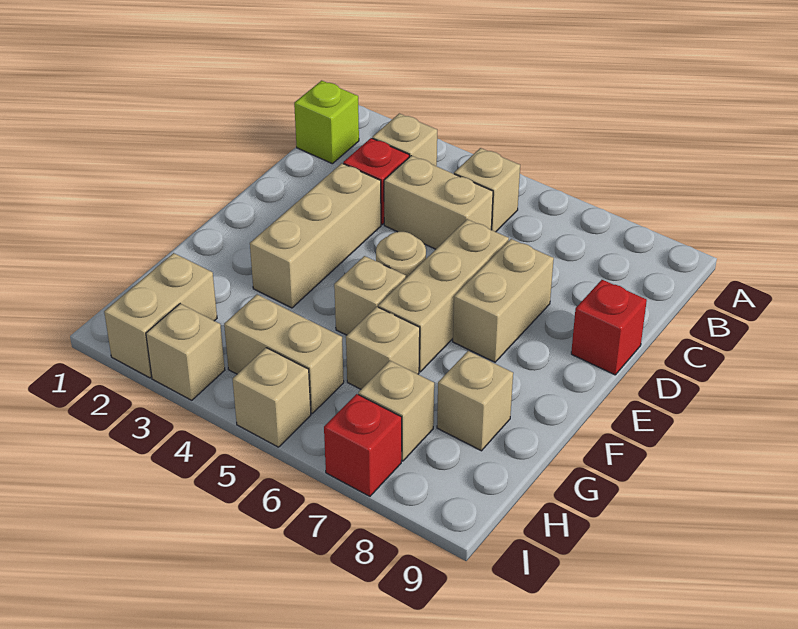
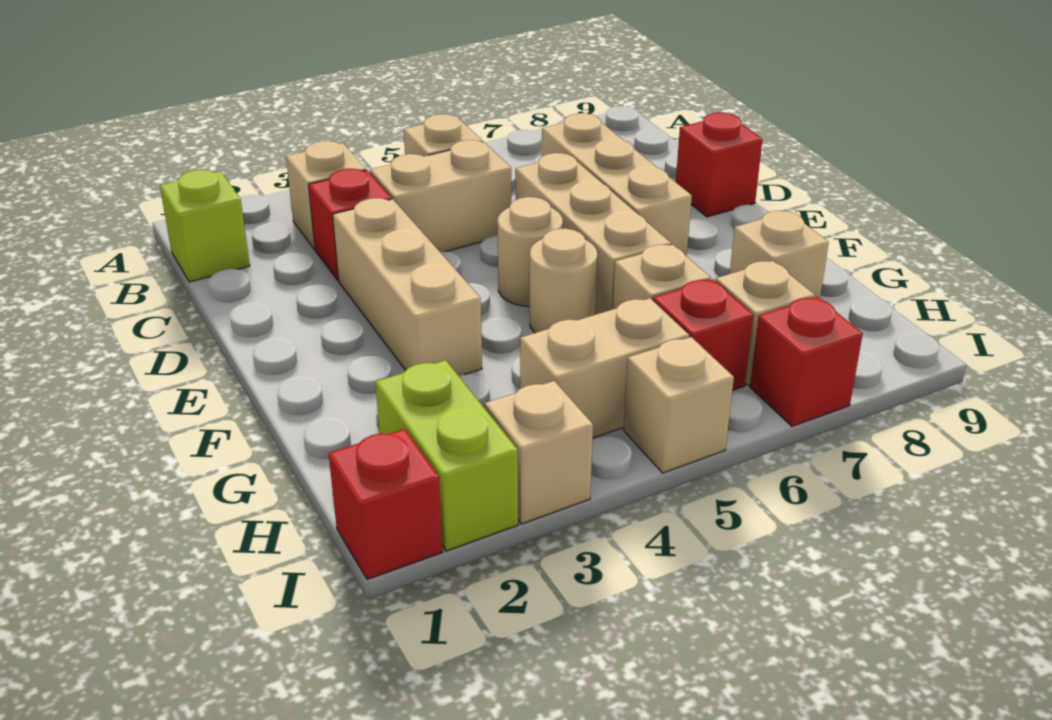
tan brick D7:E7 level 1 -> tan brick C7:E7 level 1
tan brick F5 level 1 -> tan round brick F5 level 1
tan brick H2:I2 level 1 -> lime brick H2:I2 level 1
none -> red brick H6 level 1
none -> red brick I1 level 1

